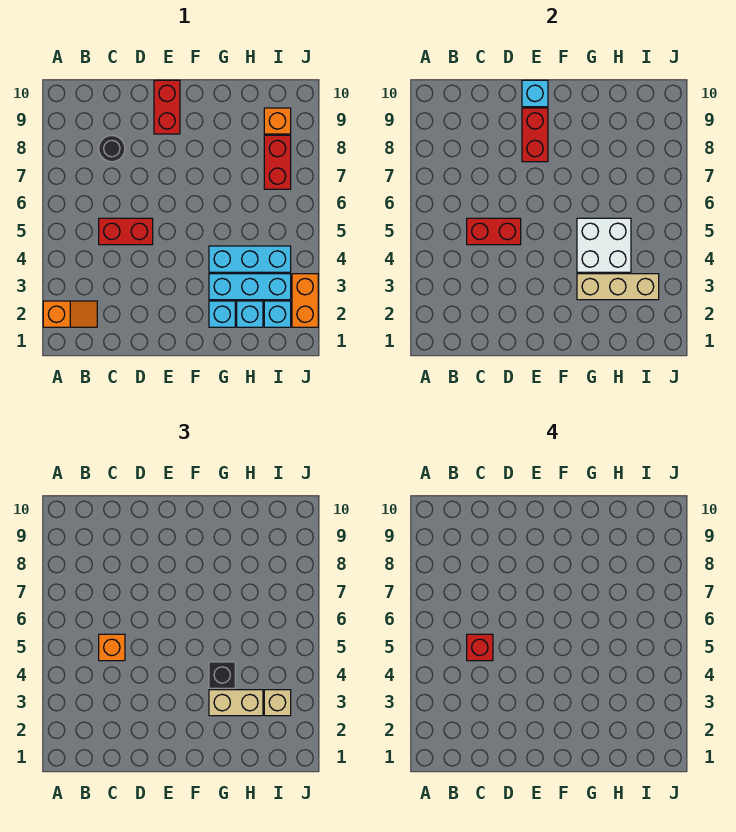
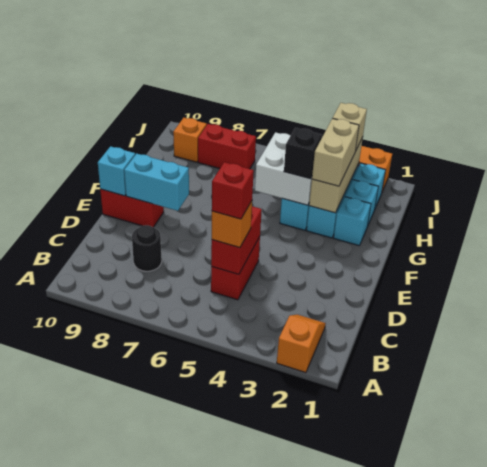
red brick E8:E9 level 2 -> cyan brick E8:E9 level 2

